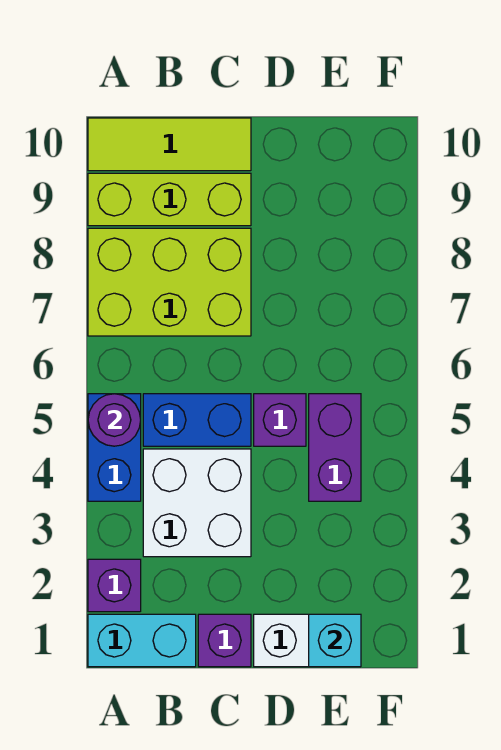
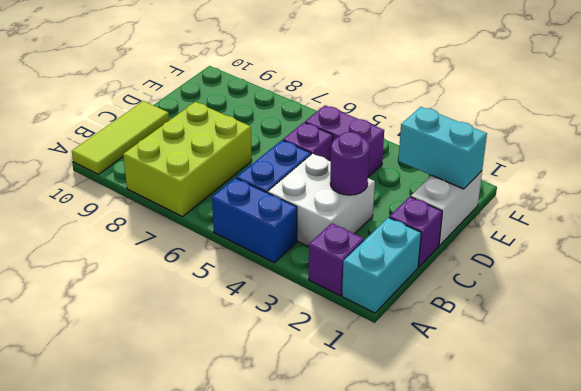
purple round brick A5 level 2 -> purple round brick C3 level 2
lime brick A9:C9 level 1 -> none
cyan brick E1 level 2 -> cyan brick E1:E2 level 2

